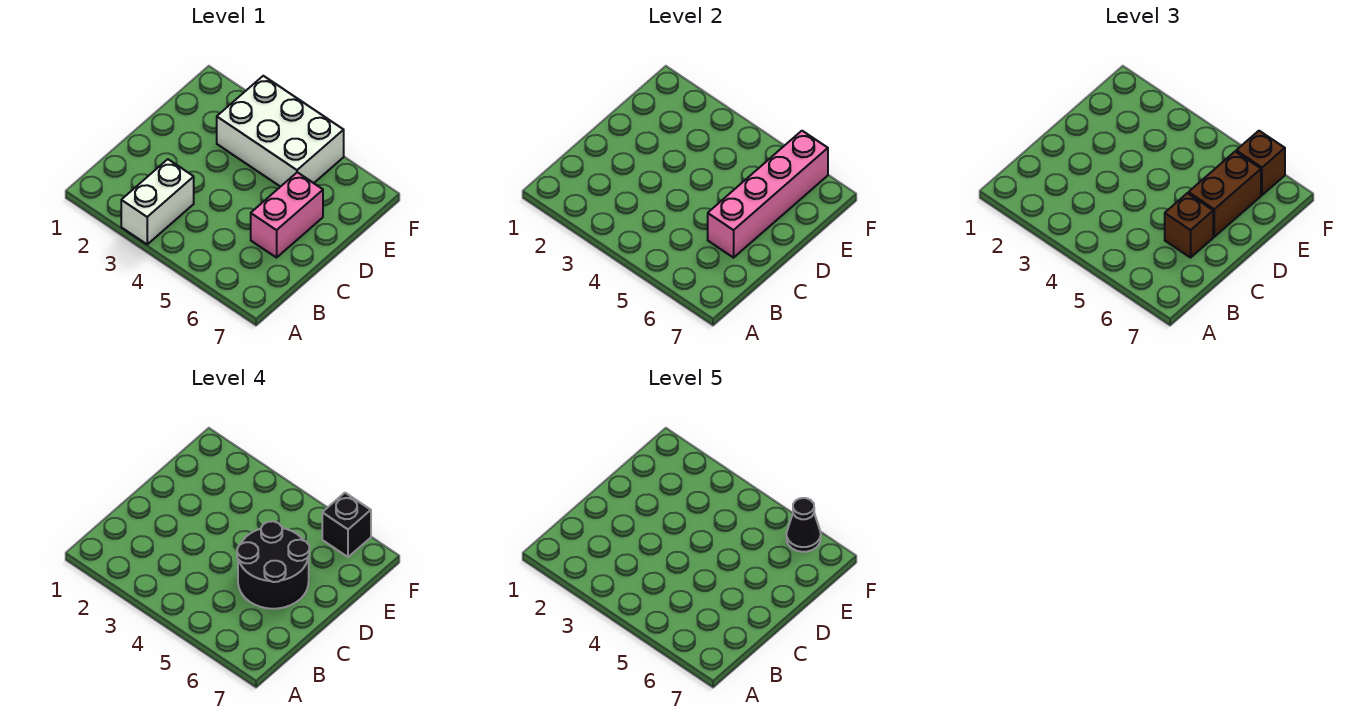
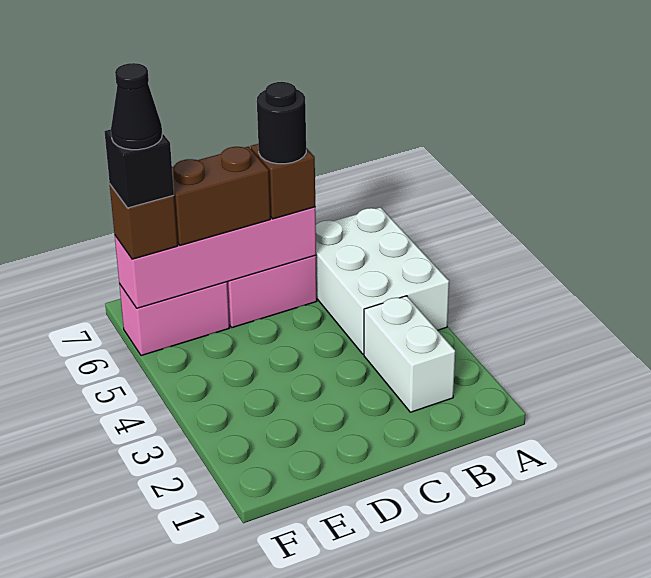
white brick A3:B3 level 1 -> white brick B2:B3 level 1
black round brick C5:D6 level 4 -> black round brick C6 level 4
white brick E3:F5 level 1 -> white brick A4:B6 level 1
none -> pink brick E6:F6 level 1

